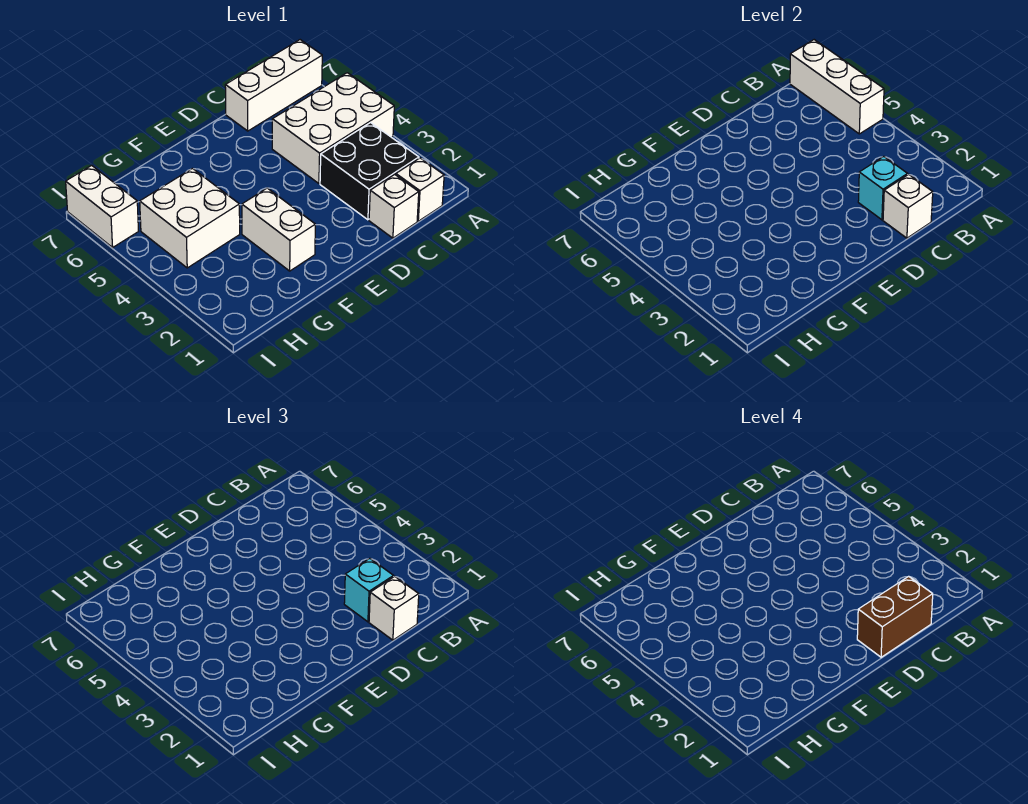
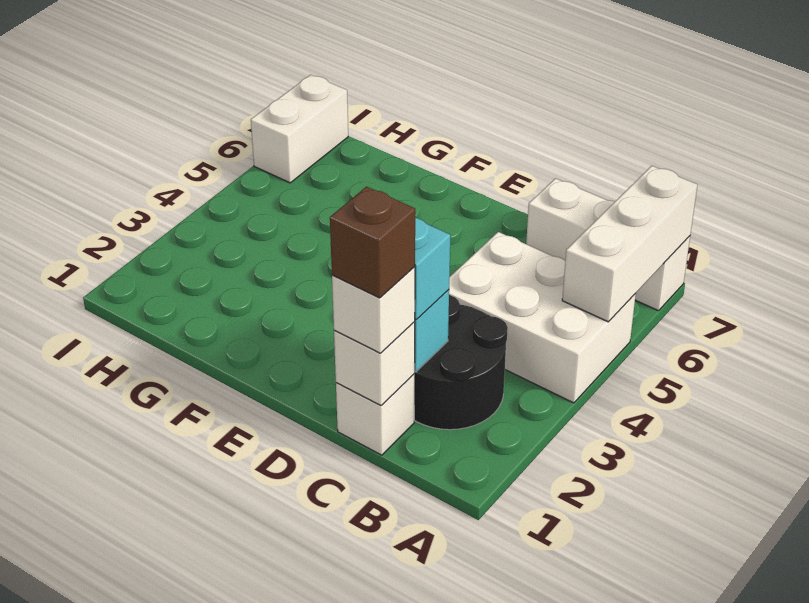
white brick B1 level 1 -> none
black brick B2:C3 level 1 -> black round brick B2:C3 level 1
brown brick C1:D1 level 4 -> brown brick C1 level 4
white brick F2:F3 level 1 -> none
white brick G4:H5 level 1 -> none

